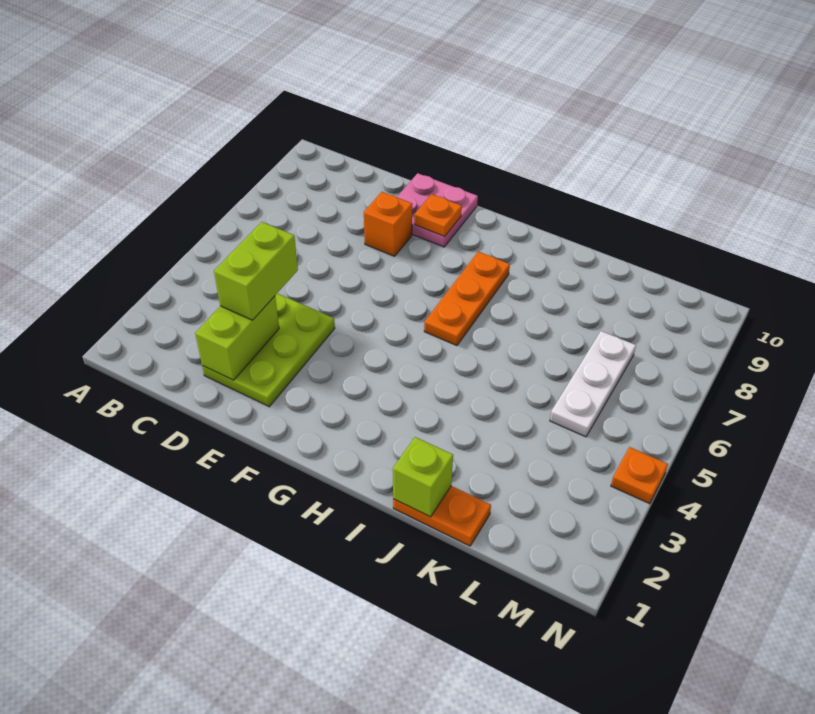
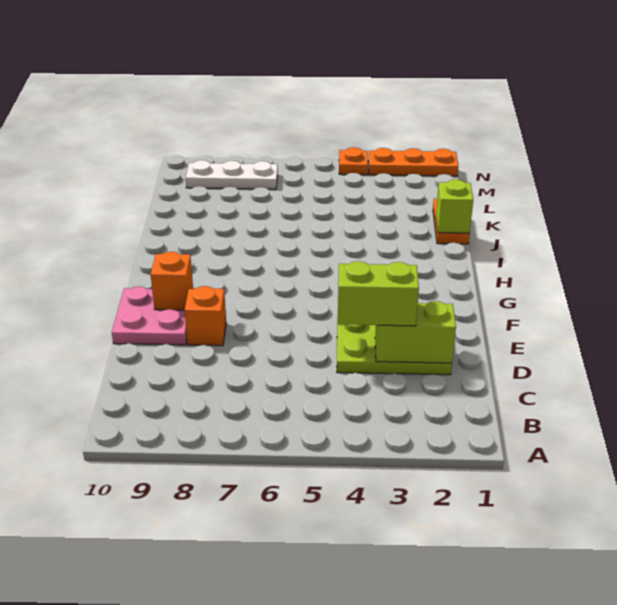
orange plate F9 level 2 -> orange brick F9 level 2
orange plate H6:H8 level 1 -> orange plate N1:N3 level 1
white plate L5:L7 level 1 -> white plate M7:M9 level 1

